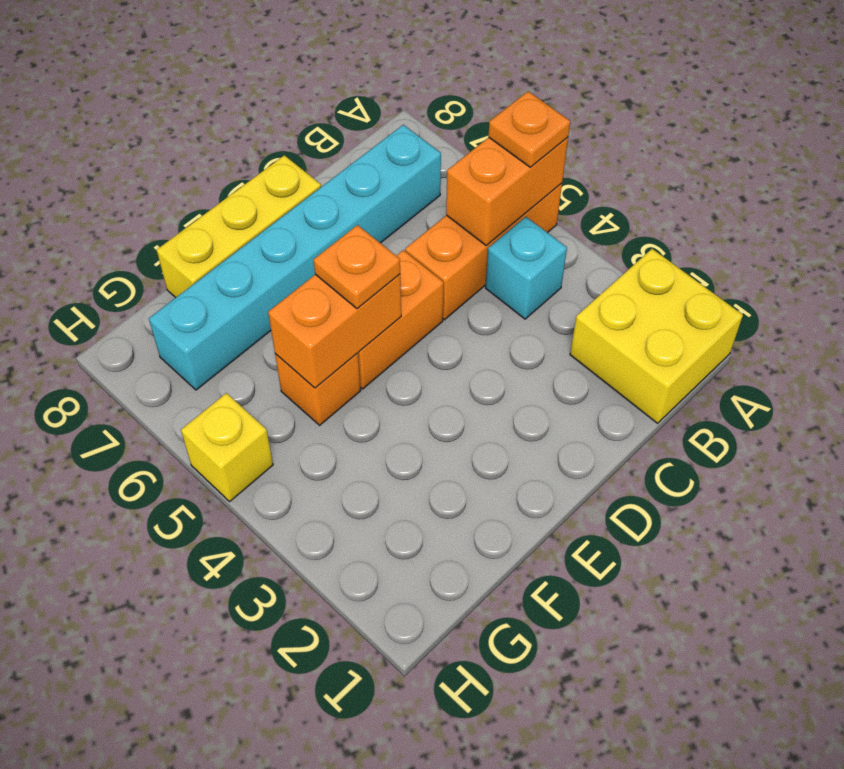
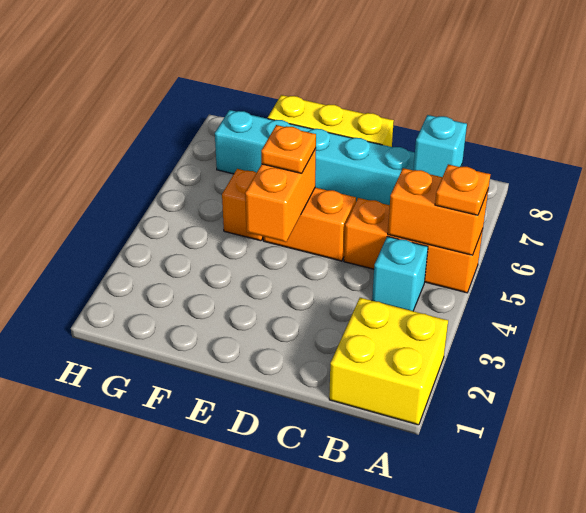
none -> cyan brick B7 level 2
orange brick E5:F5 level 2 -> orange brick E4:E5 level 2
yellow brick H5 level 1 -> none

